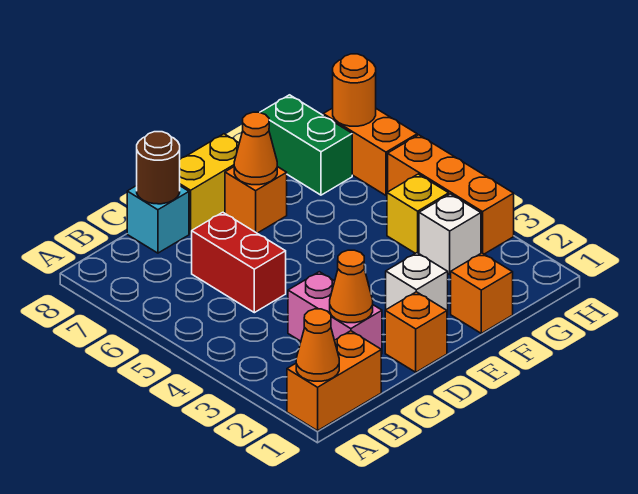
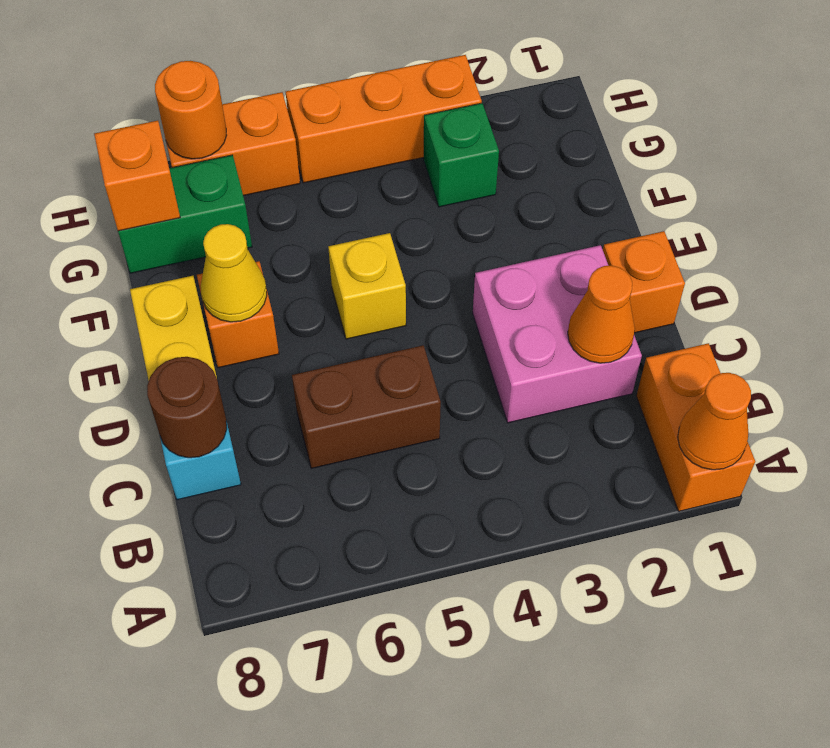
pink brick C2:C3 level 1 -> pink brick C2:D3 level 1
red brick C5:C6 level 1 -> brown brick C5:C6 level 1
white brick E2 level 1 -> none
orange cone E7 level 2 -> yellow cone E7 level 2
orange brick F1 level 1 -> orange brick G8 level 2
white brick G3 level 1 -> green brick G3 level 1
yellow brick G4 level 1 -> yellow brick E5 level 1

